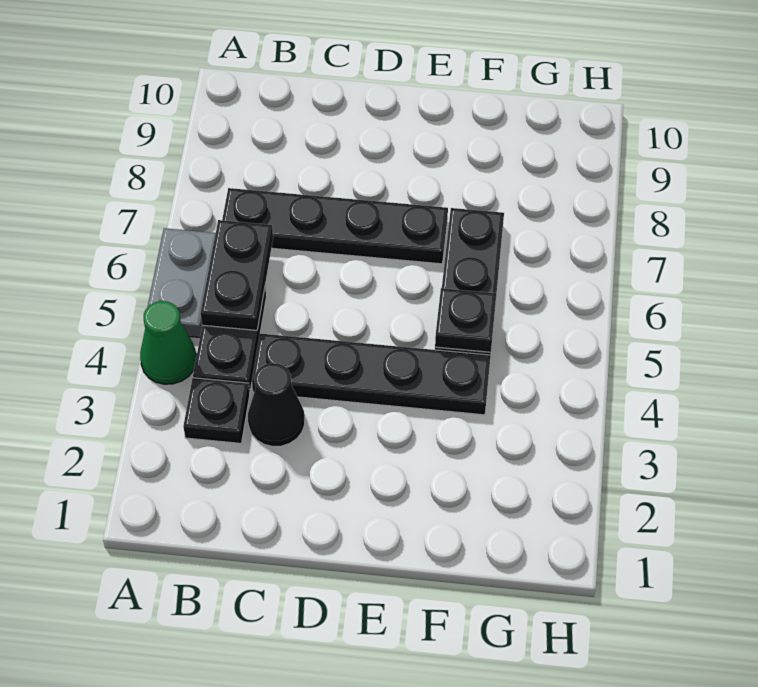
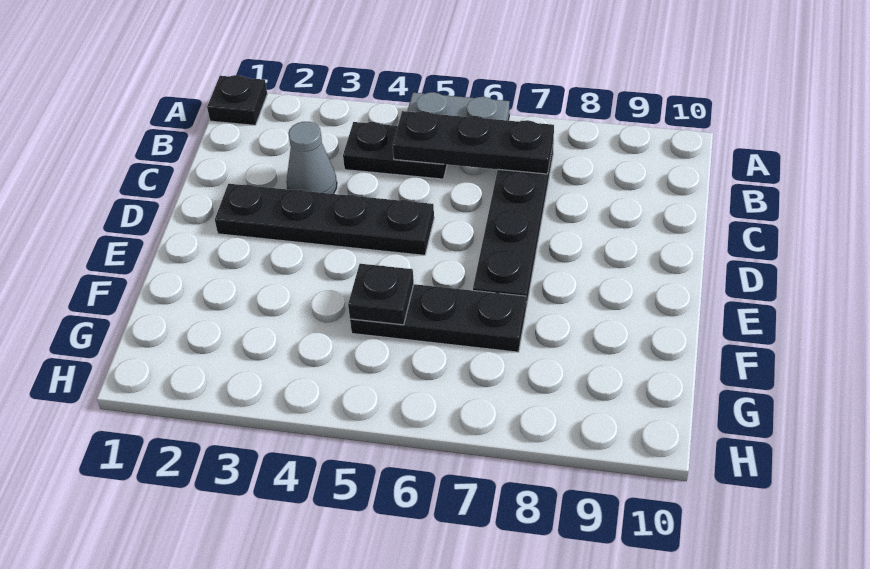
green cone A4 level 1 -> none
black plate B3 level 1 -> black plate A1 level 1
black plate B5:B6 level 2 -> black plate B5:B7 level 2
black cone C3 level 1 -> grey cone C3 level 1
black plate C4:F4 level 1 -> black plate D2:D5 level 1

